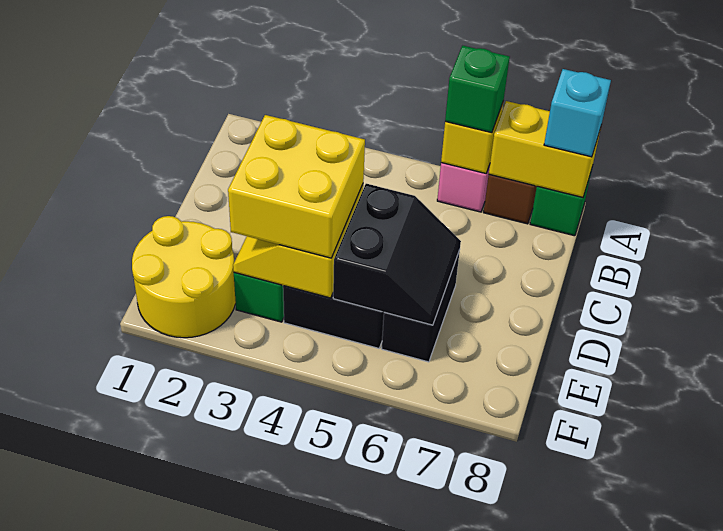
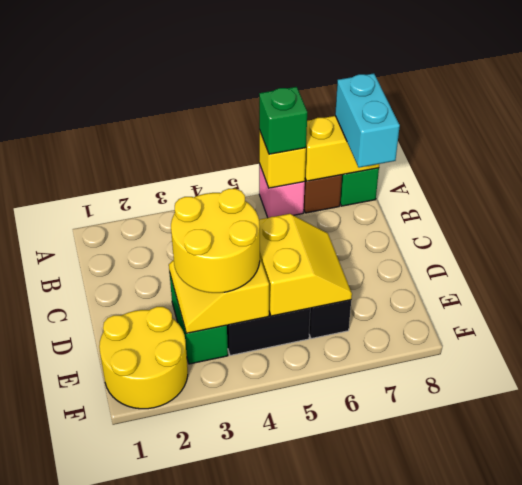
cyan brick A8 level 3 -> cyan brick A8:B8 level 3
yellow brick D3:E4 level 3 -> yellow round brick D3:E4 level 3
black slope D5:E6 level 2 top 5 -> yellow slope D5:E6 level 2 top 5

